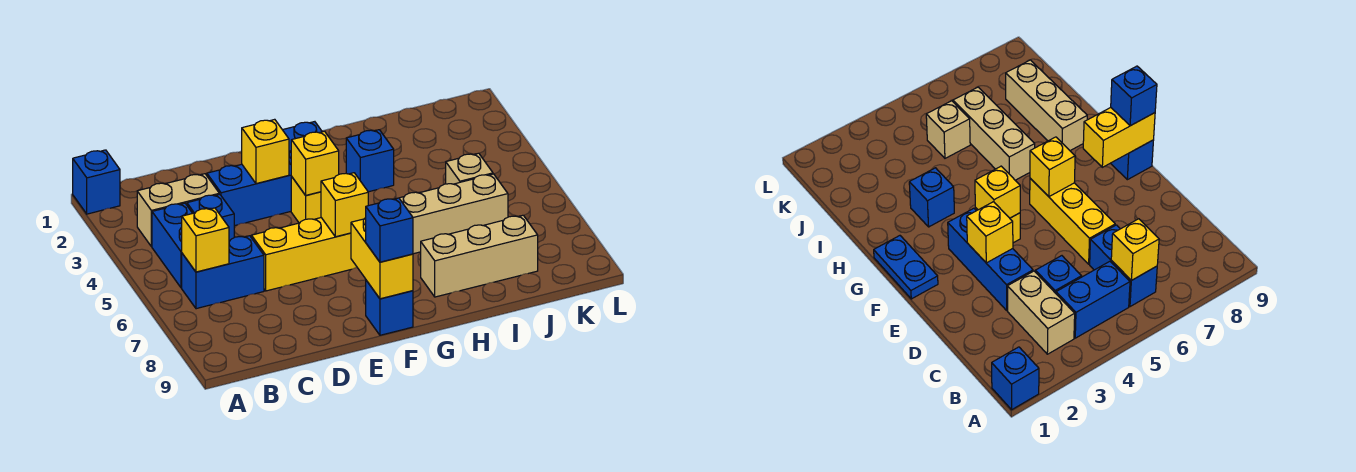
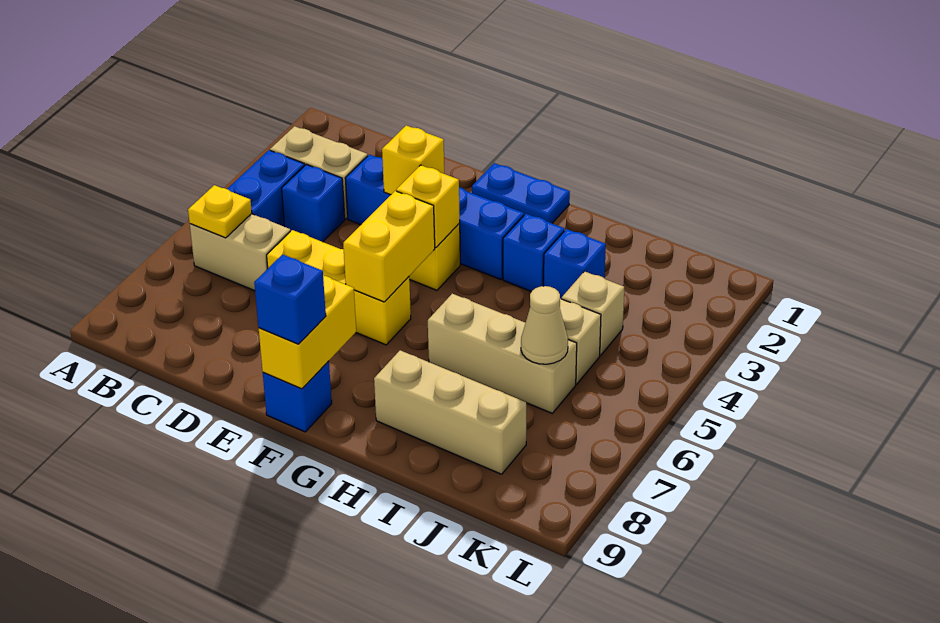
blue brick A1 level 1 -> blue brick I3 level 1
blue brick B6:C6 level 1 -> tan brick B6:C6 level 1
yellow brick B6 level 2 -> yellow plate B6 level 2
blue brick D3:F3 level 1 -> blue brick D3:G3 level 1
yellow brick F6 level 2 -> yellow brick F5:F6 level 2
none -> tan brick J4 level 1
none -> tan cone J6 level 2

